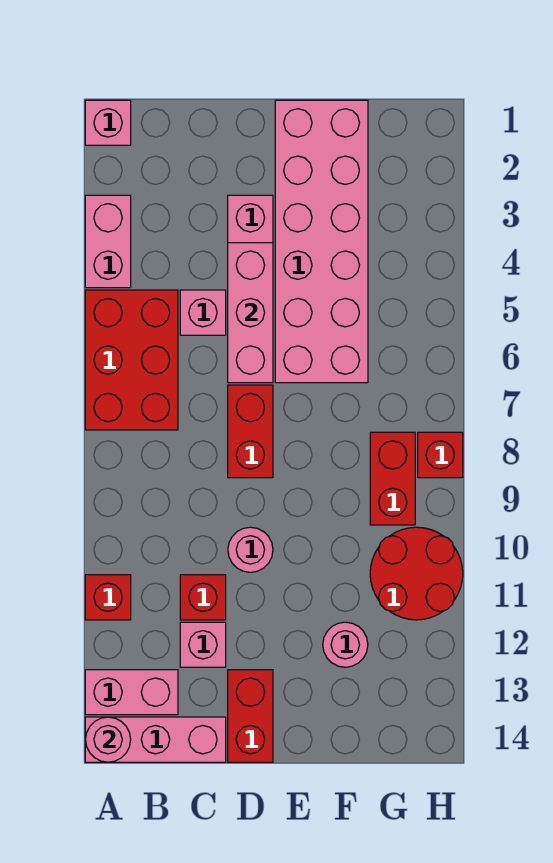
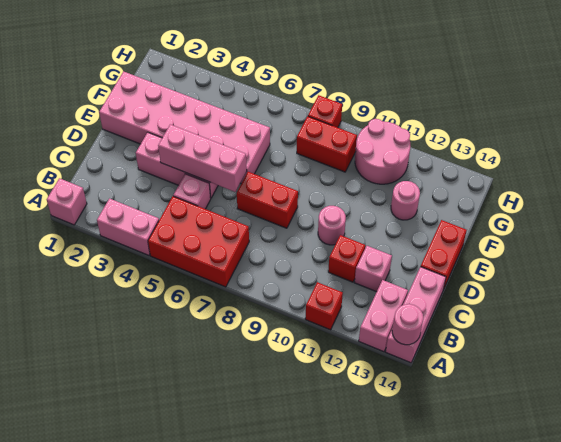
red brick D13:D14 level 1 -> red brick D14:E14 level 1
red round brick G10:H11 level 1 -> pink round brick G10:H11 level 1

